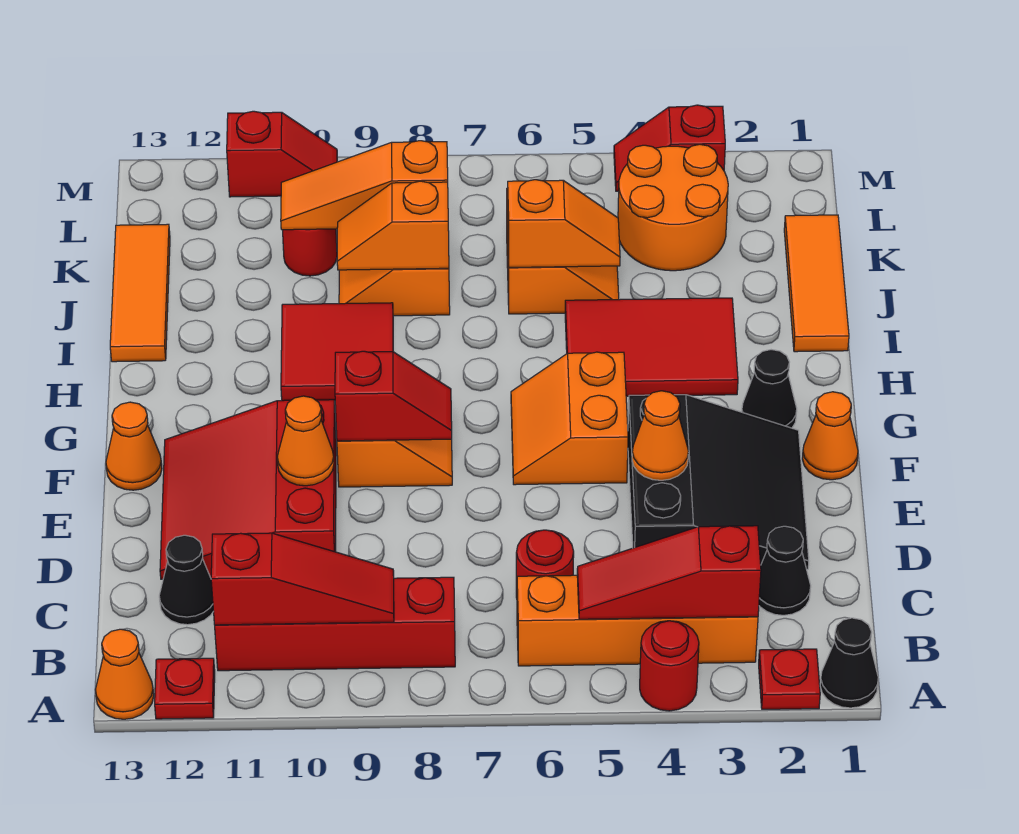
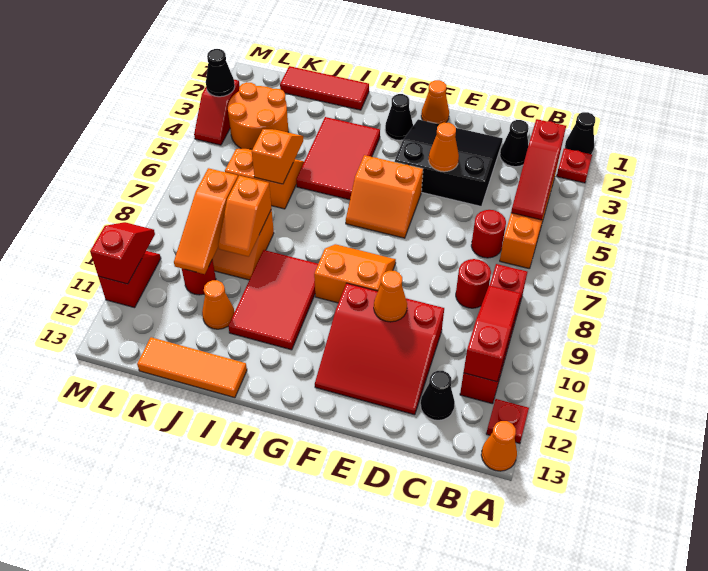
red round brick A4 level 1 -> red round brick C8 level 1
red slope F8:F9 level 2 top 9 -> red slope M10:M11 level 2 top 11
orange cone F13 level 1 -> orange cone J11 level 1
red tile H9:I10 level 1 -> red tile H9:I11 level 1
orange tile I1:K1 level 1 -> red tile I1:K1 level 1
none -> black cone M3 level 2

